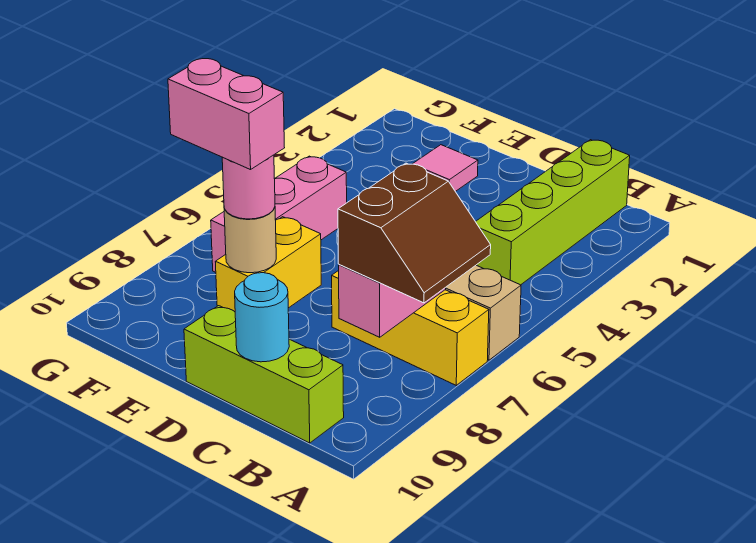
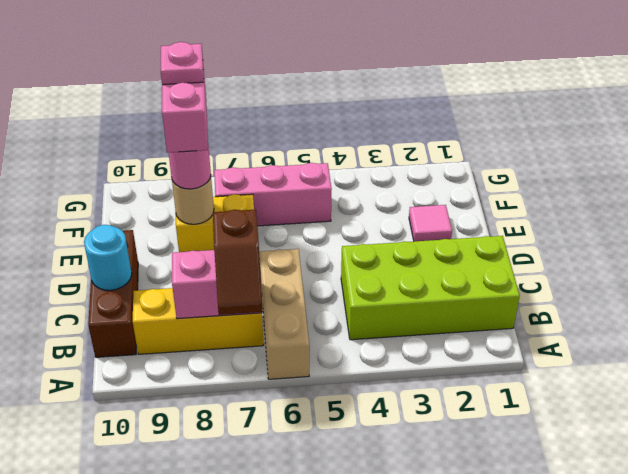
yellow brick A7:C7 level 1 -> yellow brick B7:B9 level 1
brown slope A7:B8 level 3 top B -> brown slope A7:B7 level 3 top B
lime brick B1:B4 level 1 -> lime brick B1:C4 level 1
lime brick B10:D10 level 1 -> brown brick B10:D10 level 1
none -> pink plate F8 level 5

